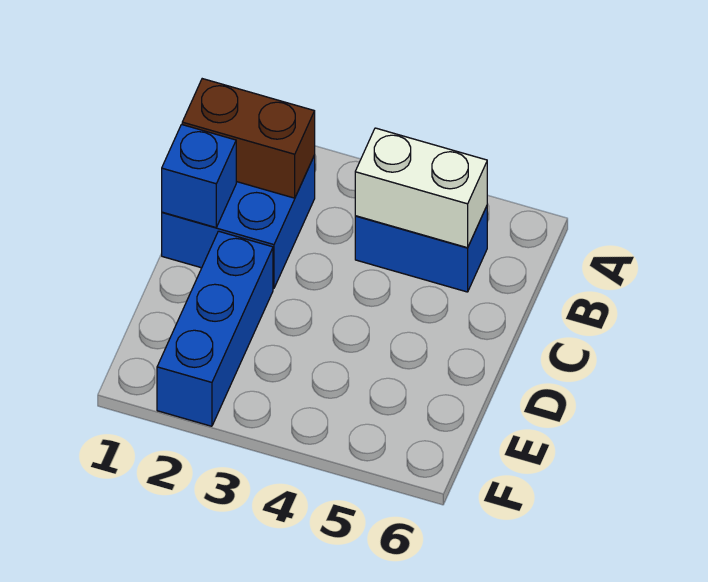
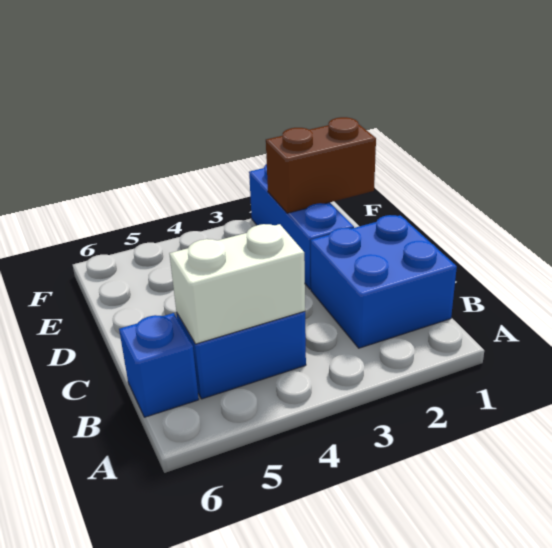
brown brick B1:B2 level 2 -> brown brick E1:E2 level 2
blue brick C1 level 2 -> blue brick B6 level 1

